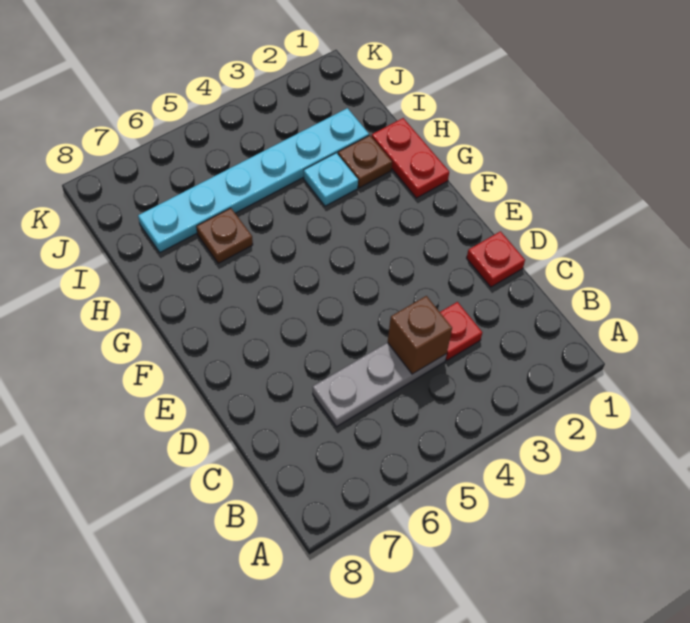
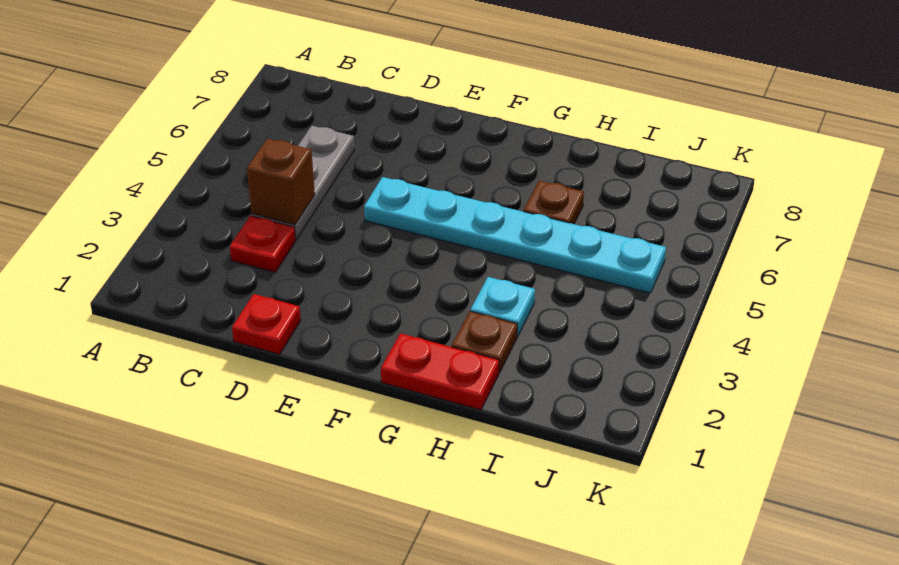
cyan plate I2:I7 level 1 -> cyan plate E5:J5 level 1

